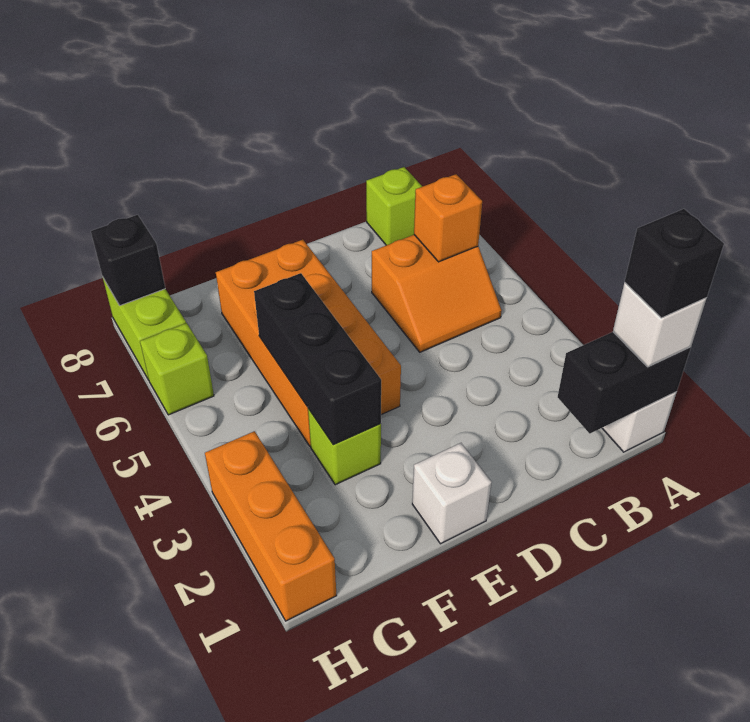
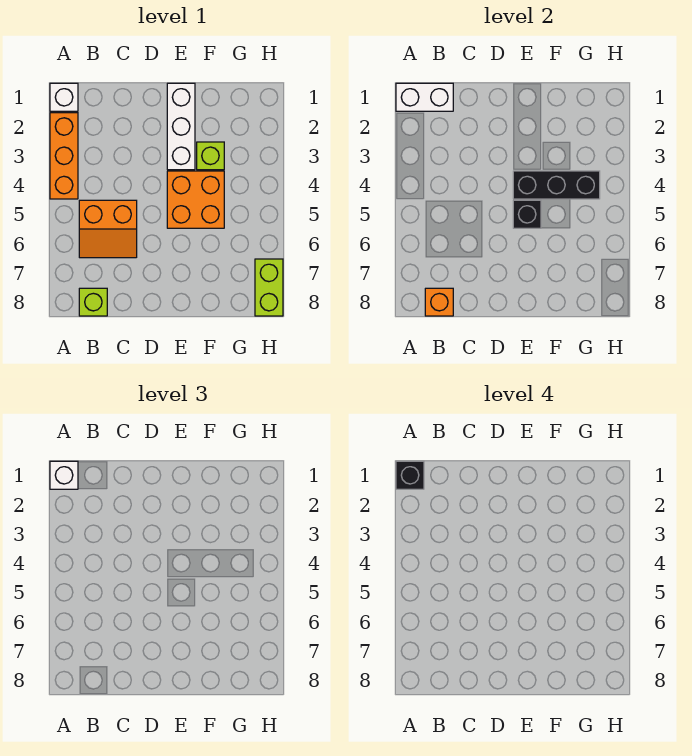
black brick A1:B1 level 2 -> white brick A1:B1 level 2
orange slope B5:C6 level 1 top 6 -> orange slope B5:C6 level 1 top 5
orange brick B6 level 2 -> orange brick B8 level 2
white brick E1 level 1 -> white brick E1:E3 level 1
orange brick E4:F7 level 1 -> orange brick E4:F5 level 1
black brick F3:F5 level 2 -> black brick E4:G4 level 2
orange brick H1:H3 level 1 -> orange brick A2:A4 level 1
lime brick H6 level 1 -> none
black brick H8 level 2 -> black brick E5 level 2

